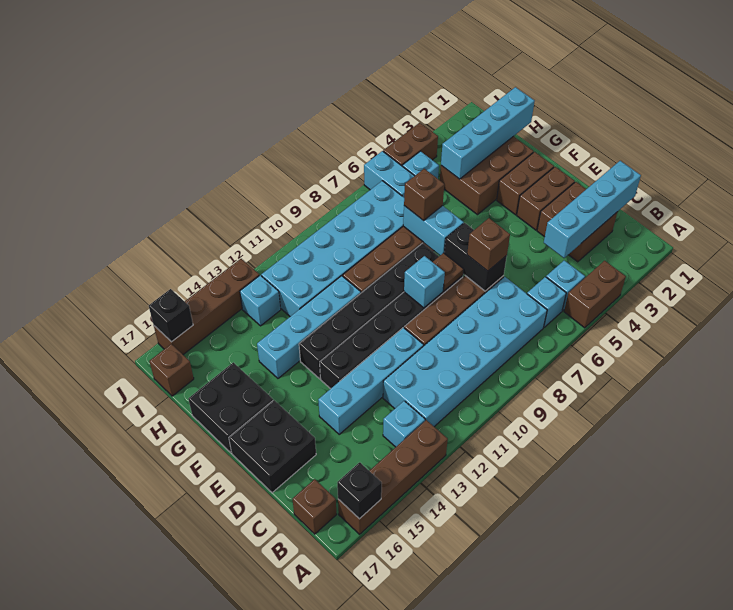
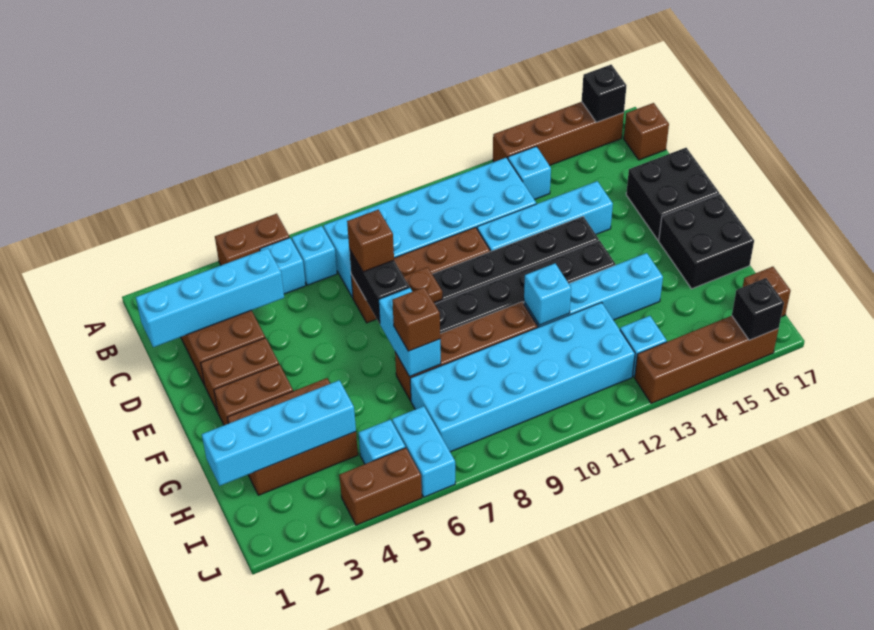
cyan brick E9 level 2 -> cyan brick G11 level 2

